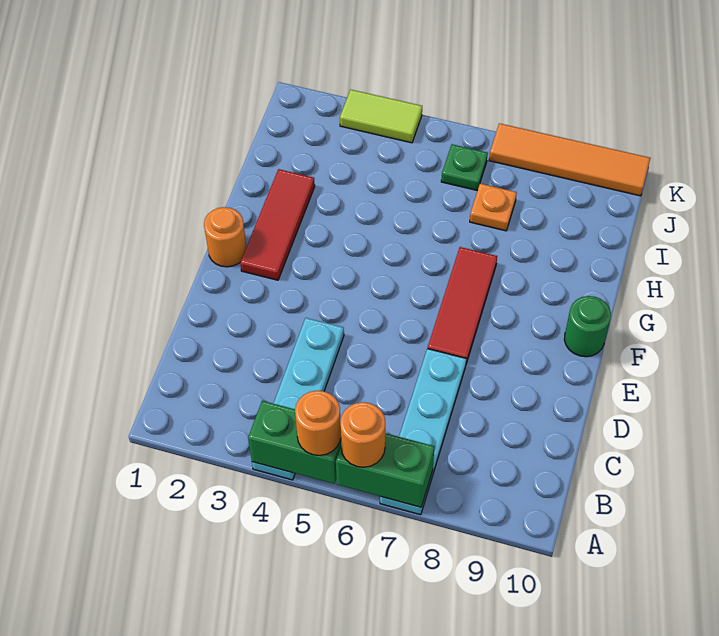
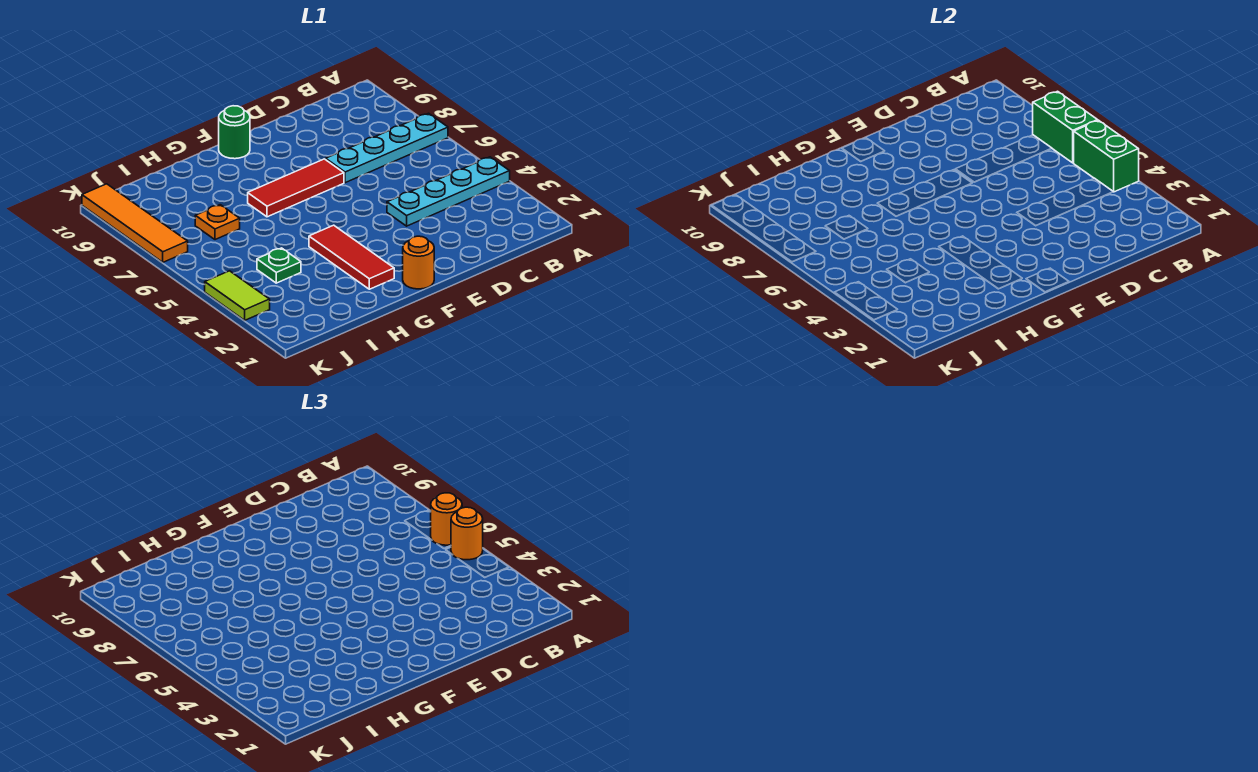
red tile F2:H2 level 1 -> red tile G2:G4 level 1
green plate J6 level 1 -> green plate I4 level 1

